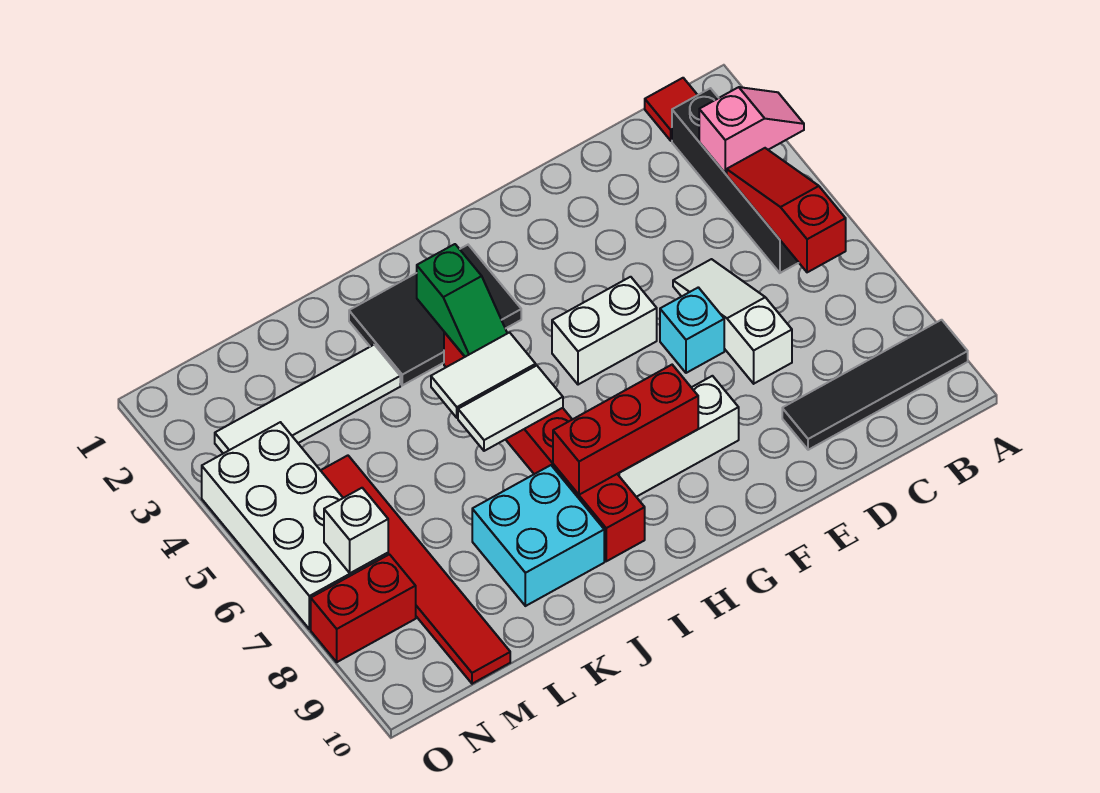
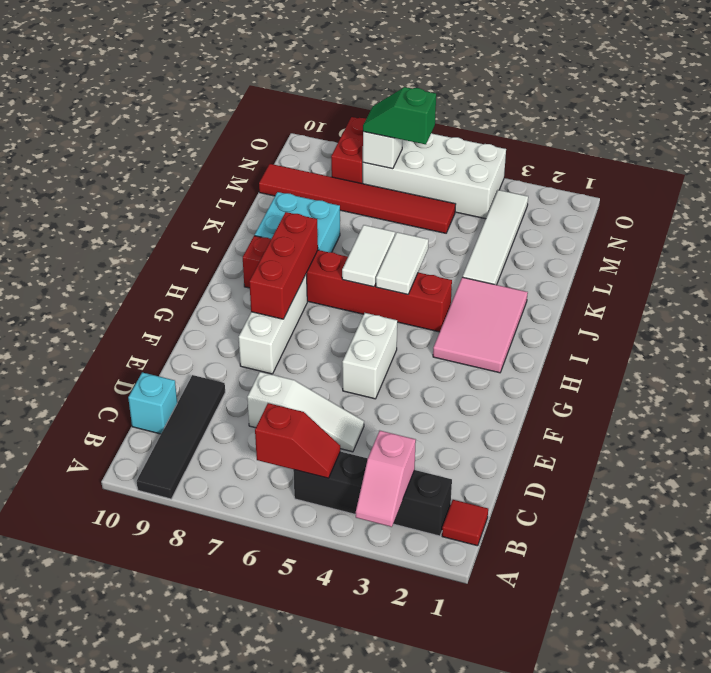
red slope B4:B6 level 2 top 6 -> red slope B5:B6 level 2 top 6
cyan brick E6 level 1 -> cyan brick C10 level 1
black tile H2:J3 level 1 -> pink tile H2:J3 level 1
green slope I3:I4 level 2 top 3 -> green slope N6:N7 level 3 top 6

